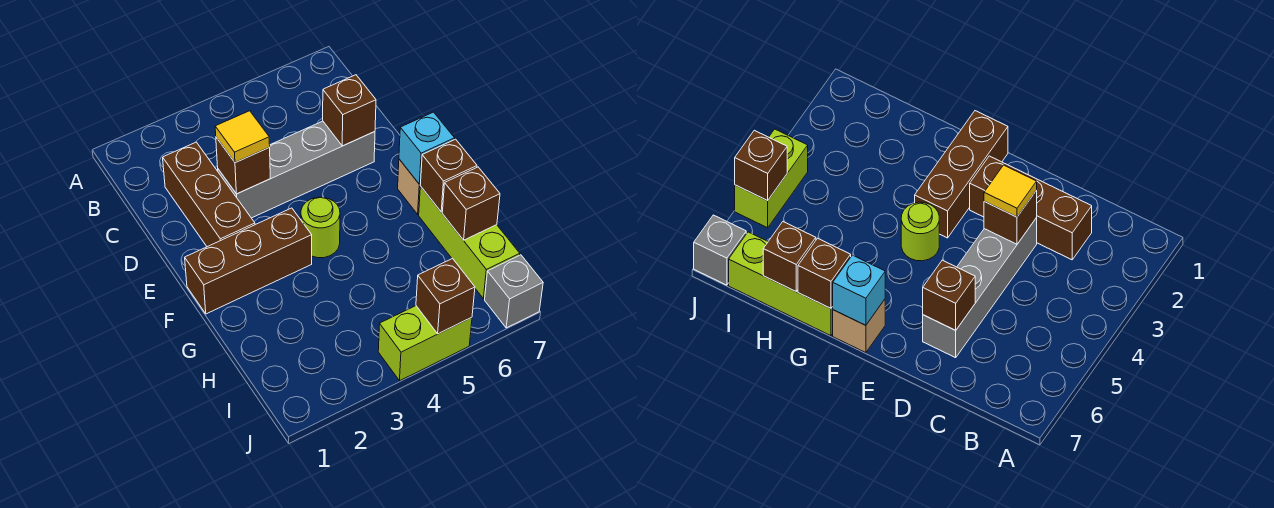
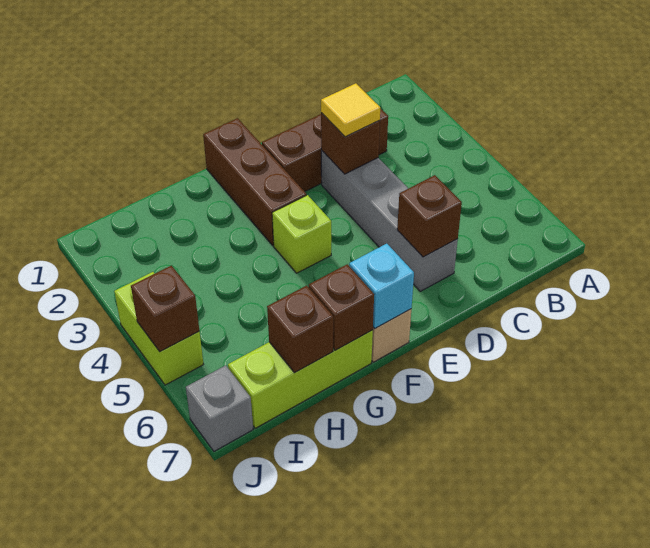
lime round brick F4 level 1 -> lime brick F4 level 1

